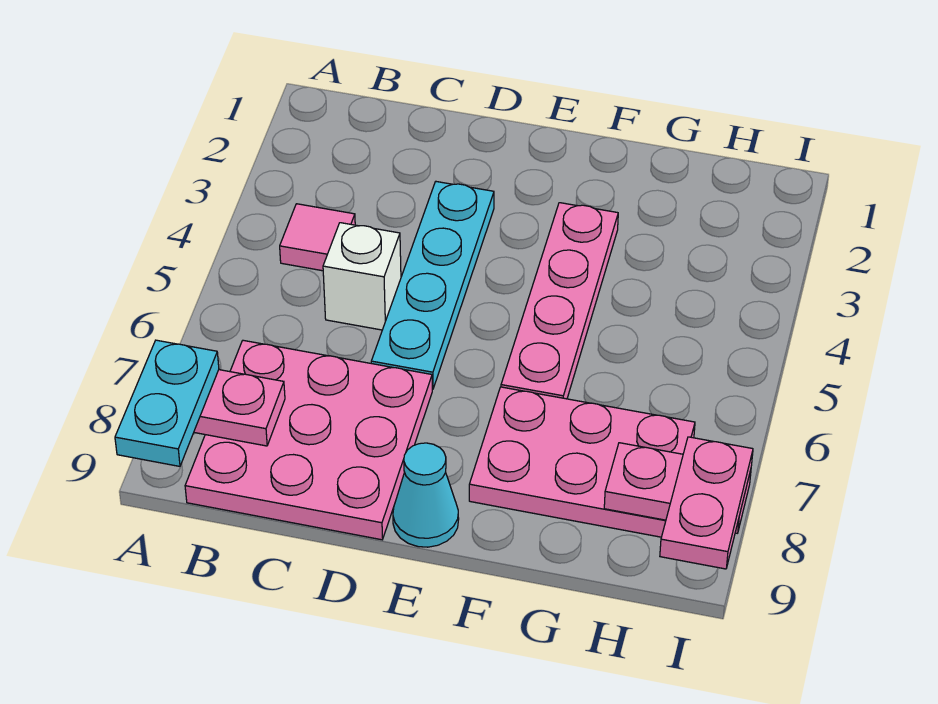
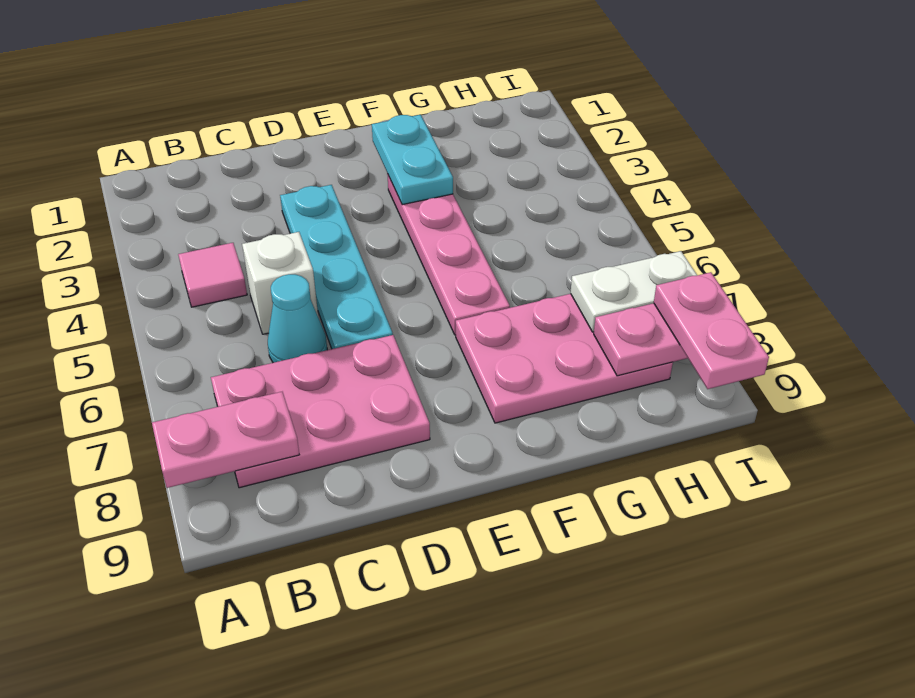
cyan plate A8:A9 level 3 -> cyan plate F2:F3 level 2
pink plate B7:D9 level 1 -> pink plate B7:D8 level 1
cyan cone E9 level 1 -> cyan cone C6 level 1
none -> white plate H7:I7 level 2

